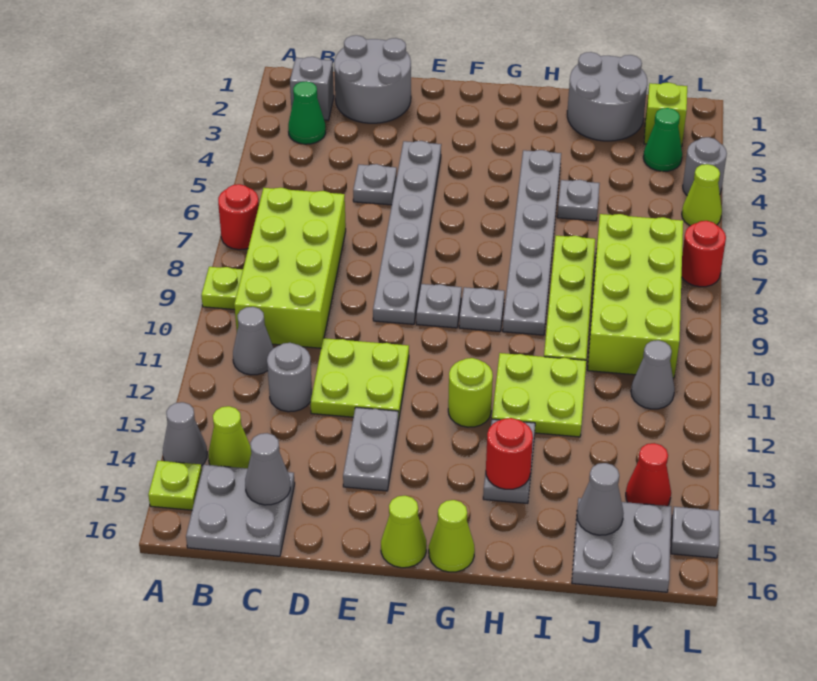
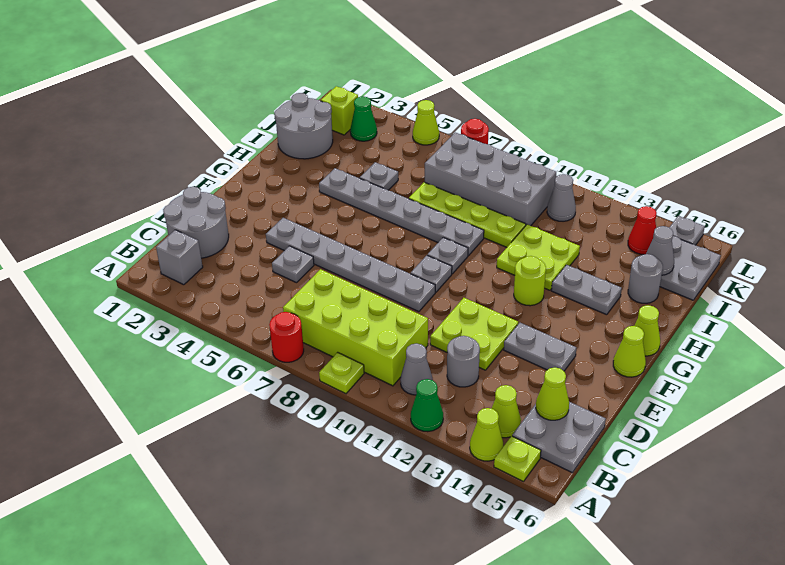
grey cone A14 level 1 -> lime cone A14 level 1
green cone B3 level 1 -> green cone A12 level 1
grey cone C15 level 2 -> lime cone C15 level 2
red round brick H14 level 2 -> none
lime brick J7:K10 level 1 -> grey brick J7:K10 level 1
grey round brick L4 level 1 -> grey round brick I15 level 1

